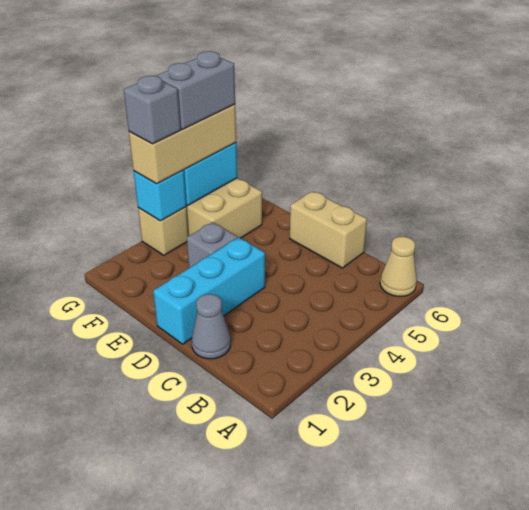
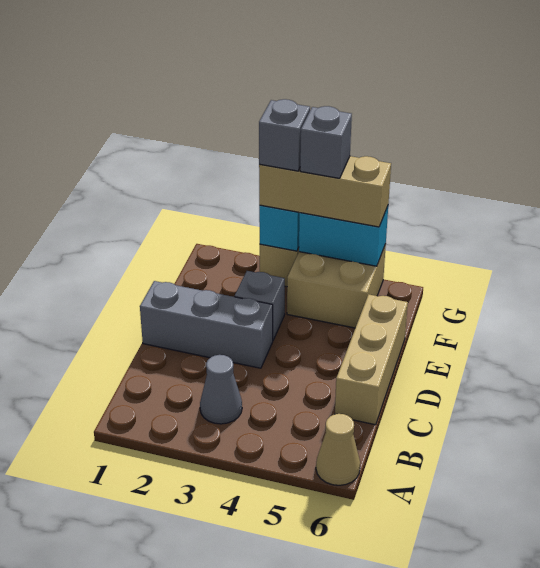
grey cone C1 level 1 -> grey cone B3 level 1
tan brick C6:D6 level 1 -> tan brick C6:E6 level 1
cyan brick D1:D3 level 1 -> grey brick D1:D3 level 1
grey brick G4:G5 level 4 -> grey brick G4 level 4

